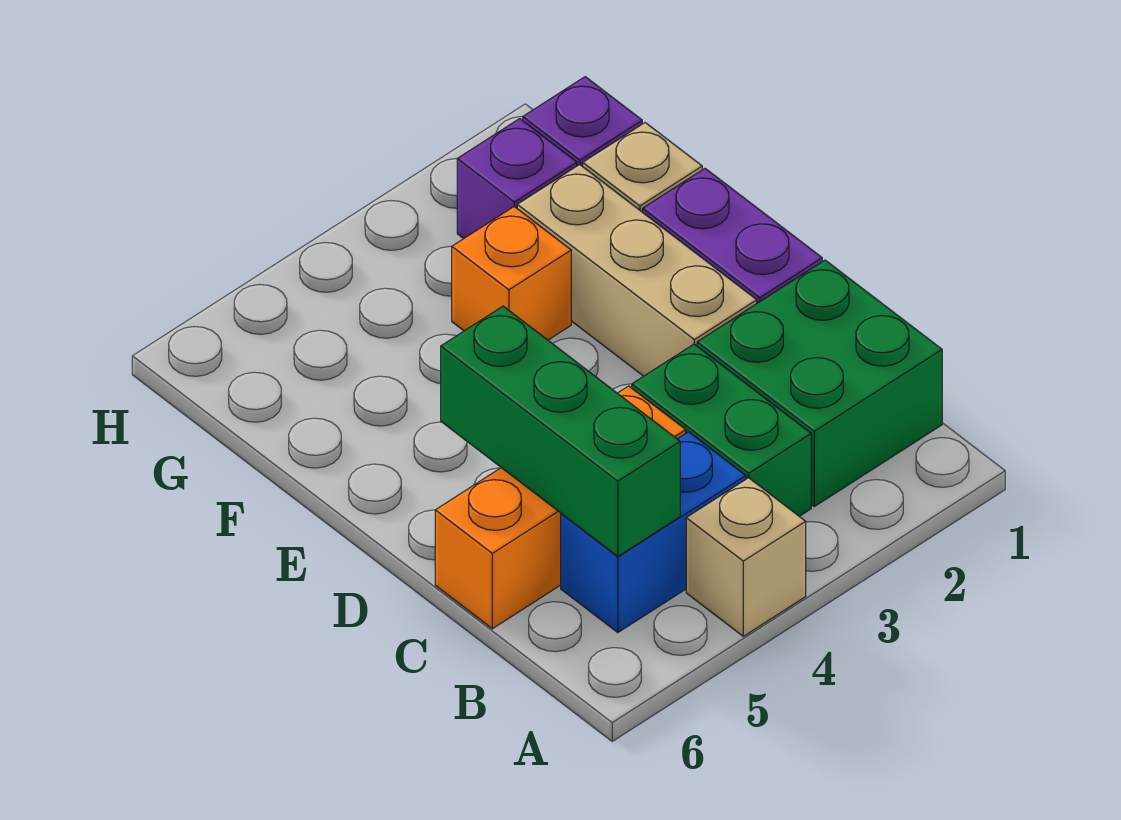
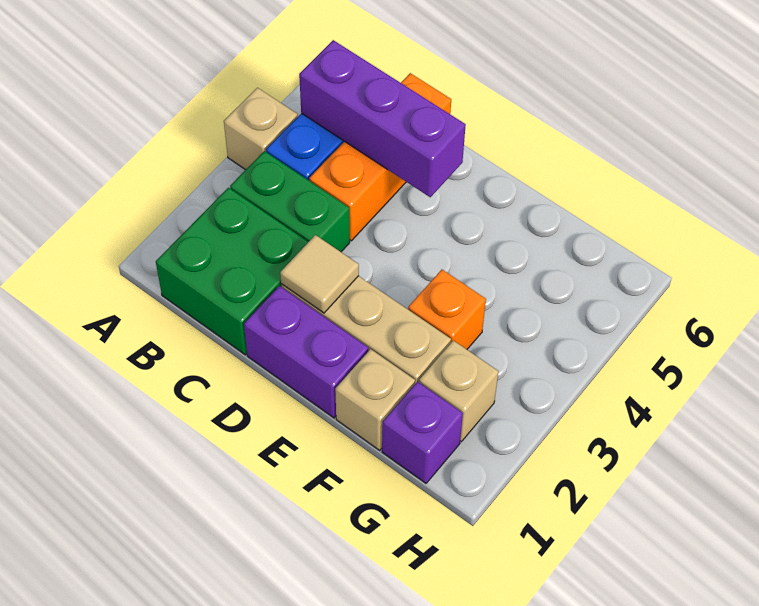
green brick B5:D5 level 2 -> purple brick B5:D5 level 2
none -> tan tile D2 level 2
purple brick G2 level 1 -> tan brick G2 level 1

